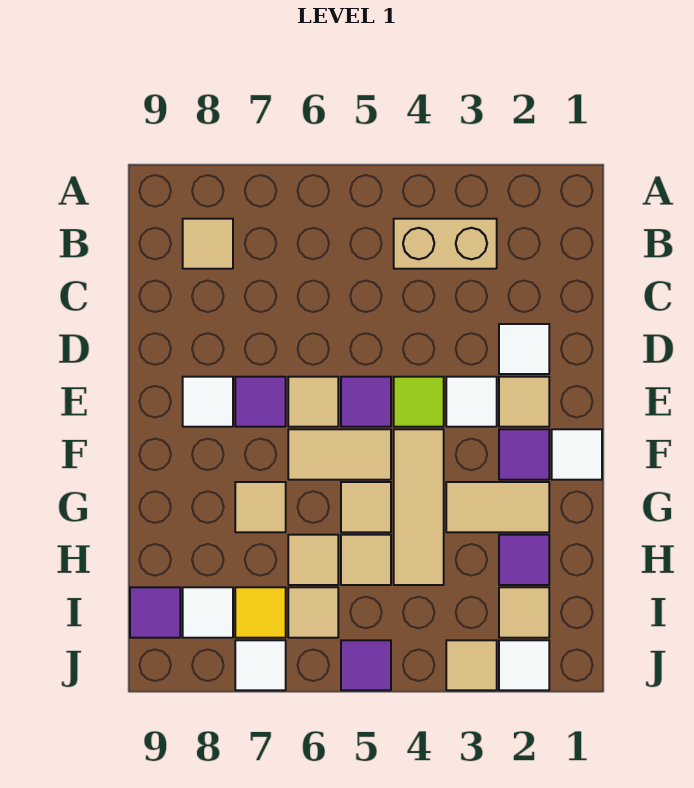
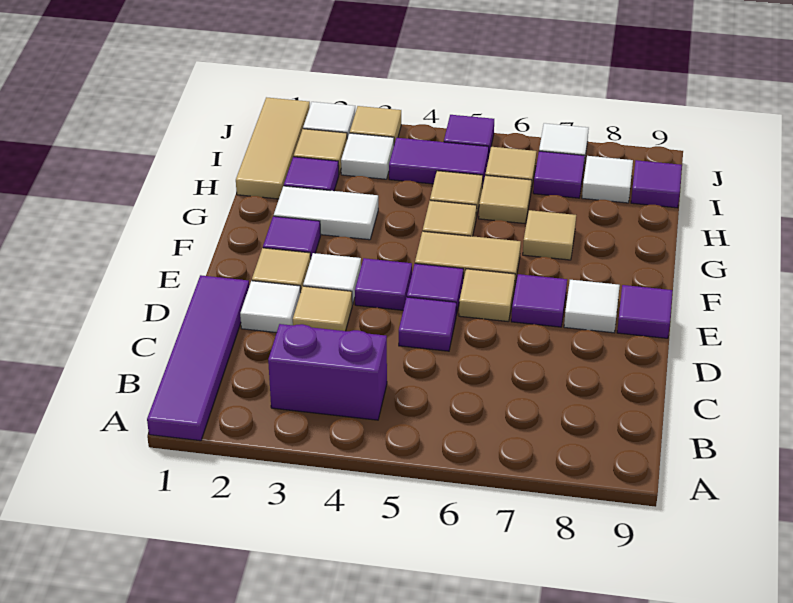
none -> purple tile A1:D1 level 1
tan brick B3:B4 level 1 -> purple brick B3:B4 level 1
tan tile B8 level 1 -> tan tile D3 level 1
none -> purple tile D5 level 1
lime tile E4 level 1 -> purple tile E4 level 1
none -> purple tile E9 level 1
white tile F1 level 1 -> white tile I3 level 1
tan tile F4:H4 level 1 -> tan tile H1:J1 level 1
tan tile G2:G3 level 1 -> white tile G2:G3 level 1
none -> purple tile I4:I5 level 1
yellow tile I7 level 1 -> purple tile I7 level 1

